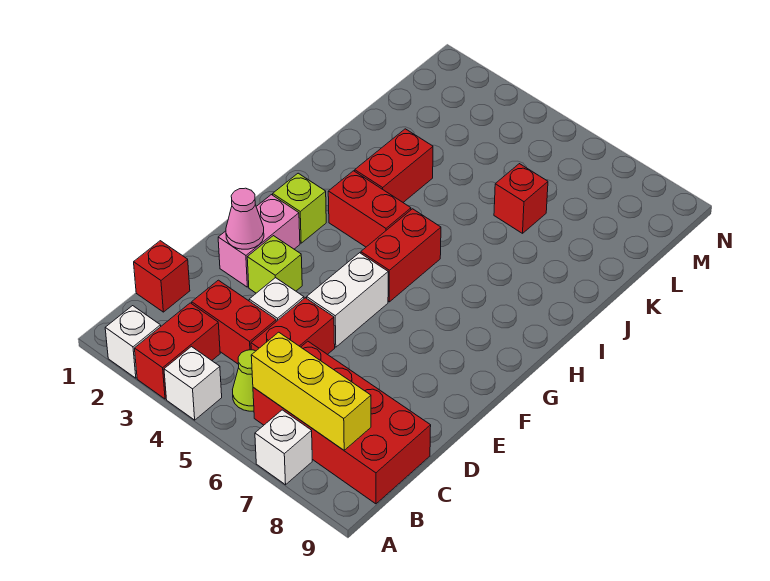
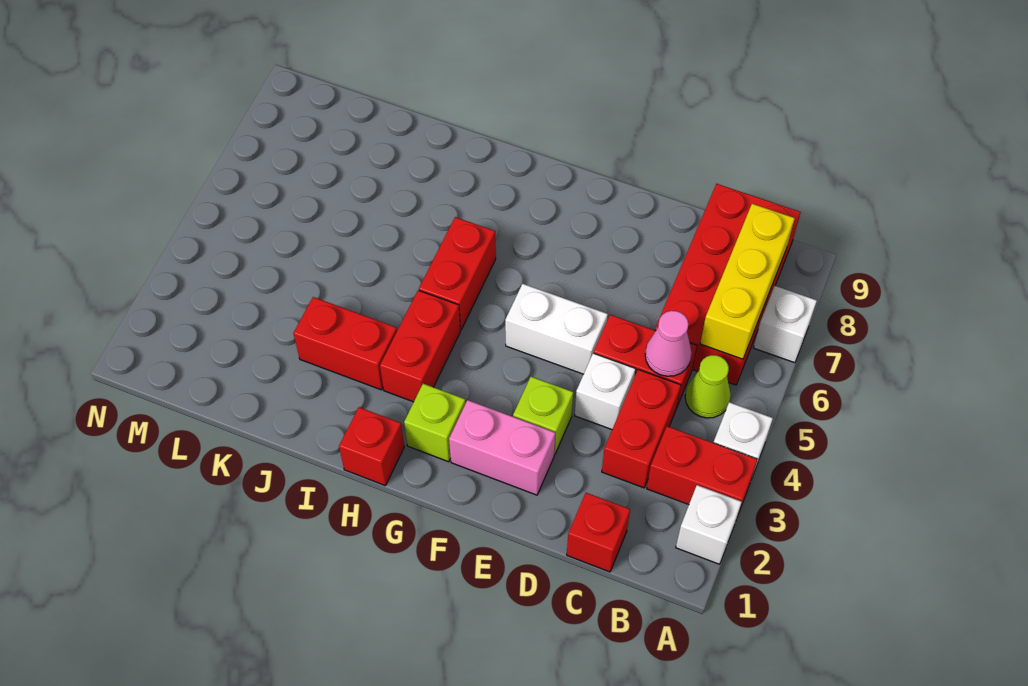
pink cone E2 level 2 -> pink cone C5 level 2
red brick G5:H5 level 1 -> red brick H5:H6 level 1
red brick K6 level 1 -> red brick H1 level 1

